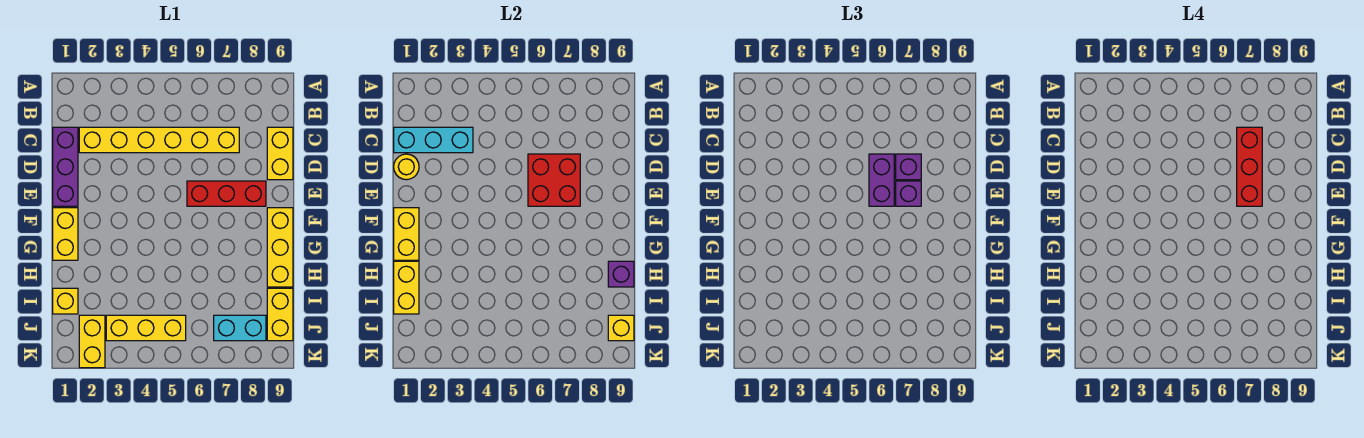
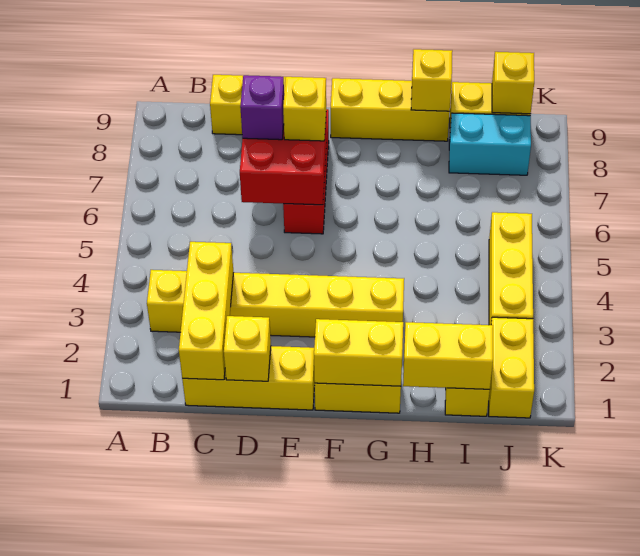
purple brick C1:E1 level 1 -> yellow brick C1:E1 level 1
cyan brick C1:C3 level 2 -> yellow brick C1:C3 level 2
yellow brick C2:C7 level 1 -> yellow brick B3:G3 level 1
red brick C7:E7 level 4 -> none
yellow round brick D1 level 2 -> yellow brick D1 level 2
purple brick D6:E6 level 3 -> none
purple brick E7 level 3 -> yellow brick E7 level 3
purple brick H9 level 2 -> yellow brick H9 level 2
yellow brick J2:K2 level 1 -> yellow brick J1:J2 level 1
cyan brick J7:J8 level 1 -> cyan brick I8:J8 level 1

